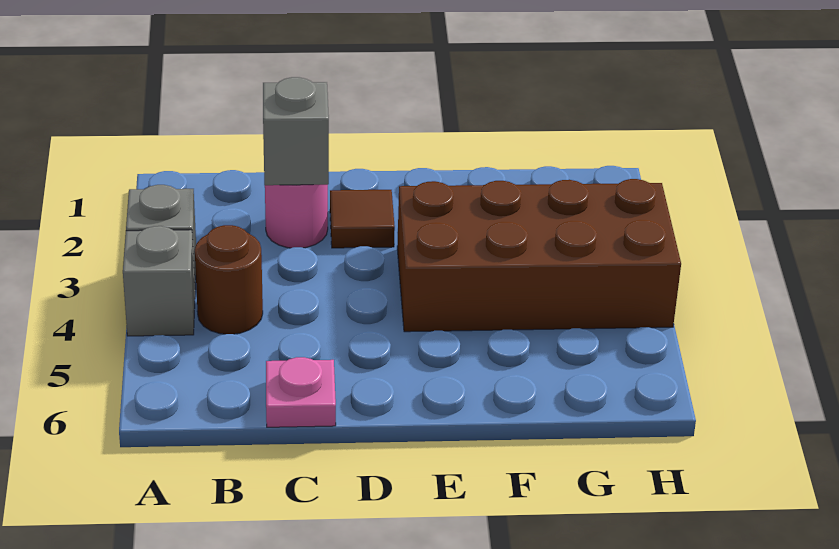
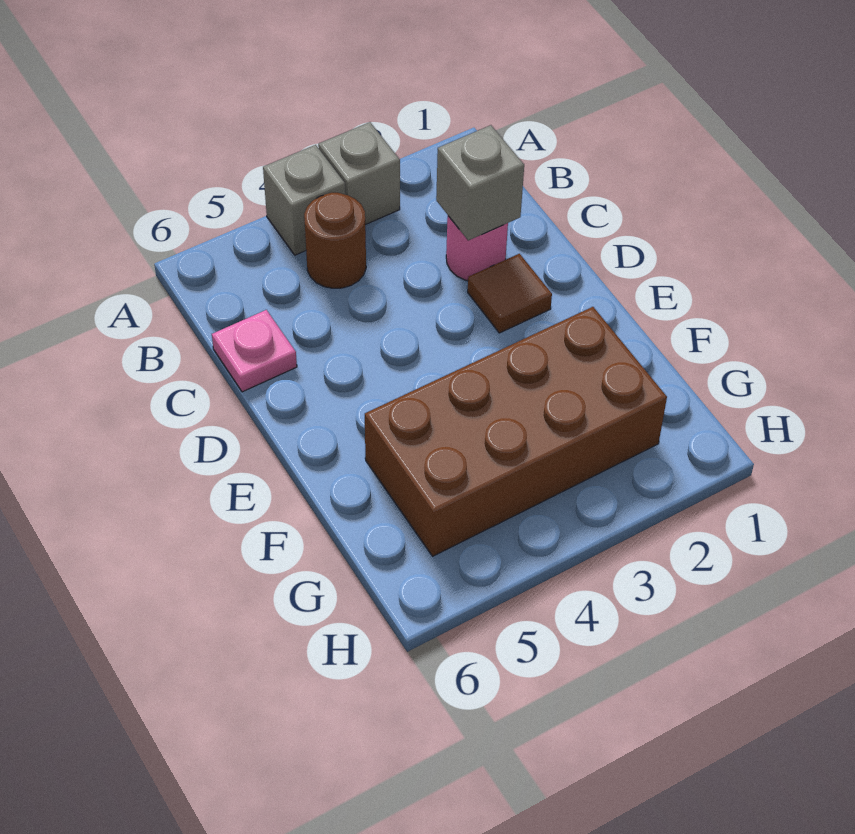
brown brick E3:H4 level 1 -> brown brick F2:G5 level 1

